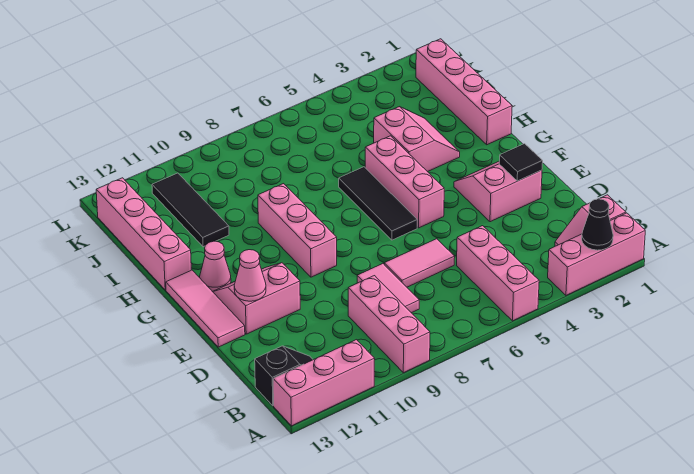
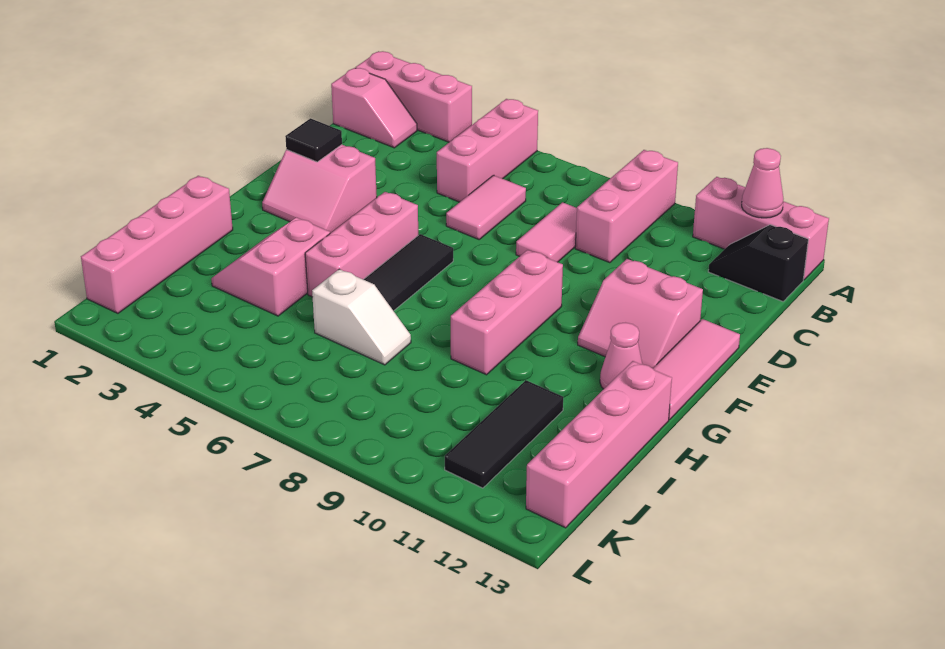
black cone A2 level 2 -> none
pink tile D6:D7 level 1 -> pink tile C6:D6 level 1
pink cone E12 level 2 -> pink cone A12 level 2
none -> white slope I6:I7 level 1 top 6

